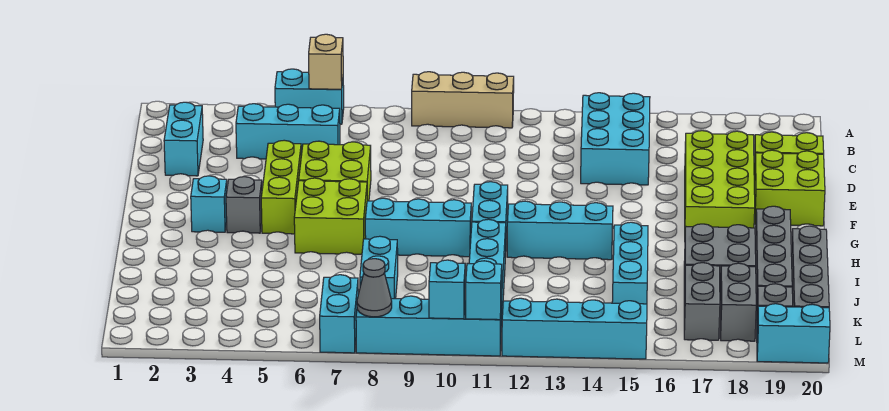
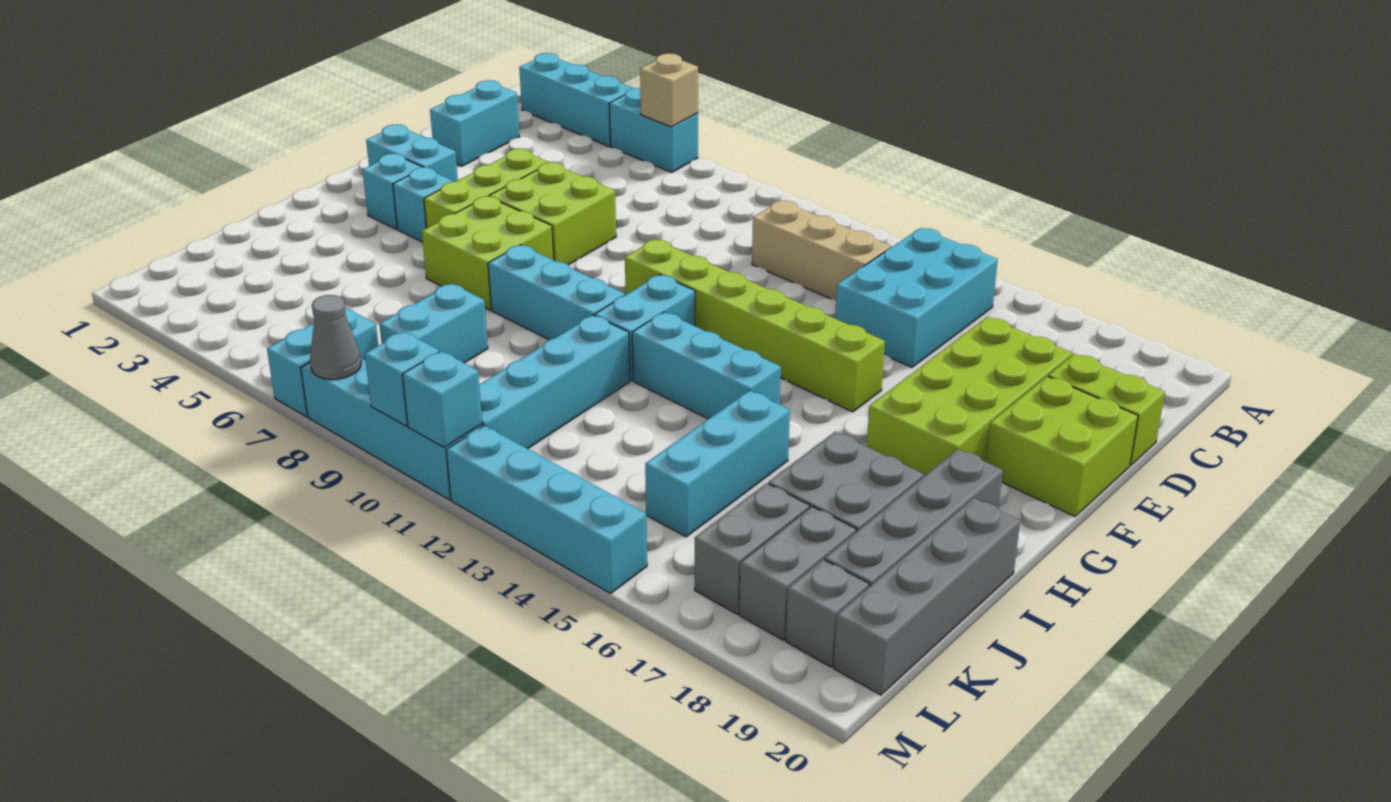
tan brick A9:A11 level 1 -> tan brick C11:C13 level 1
cyan brick C4:C6 level 1 -> cyan brick A2:A4 level 1
none -> lime brick F10:F15 level 1
grey brick G4 level 1 -> cyan brick G4 level 1
cyan brick M19:M20 level 1 -> cyan brick F2:F3 level 1

